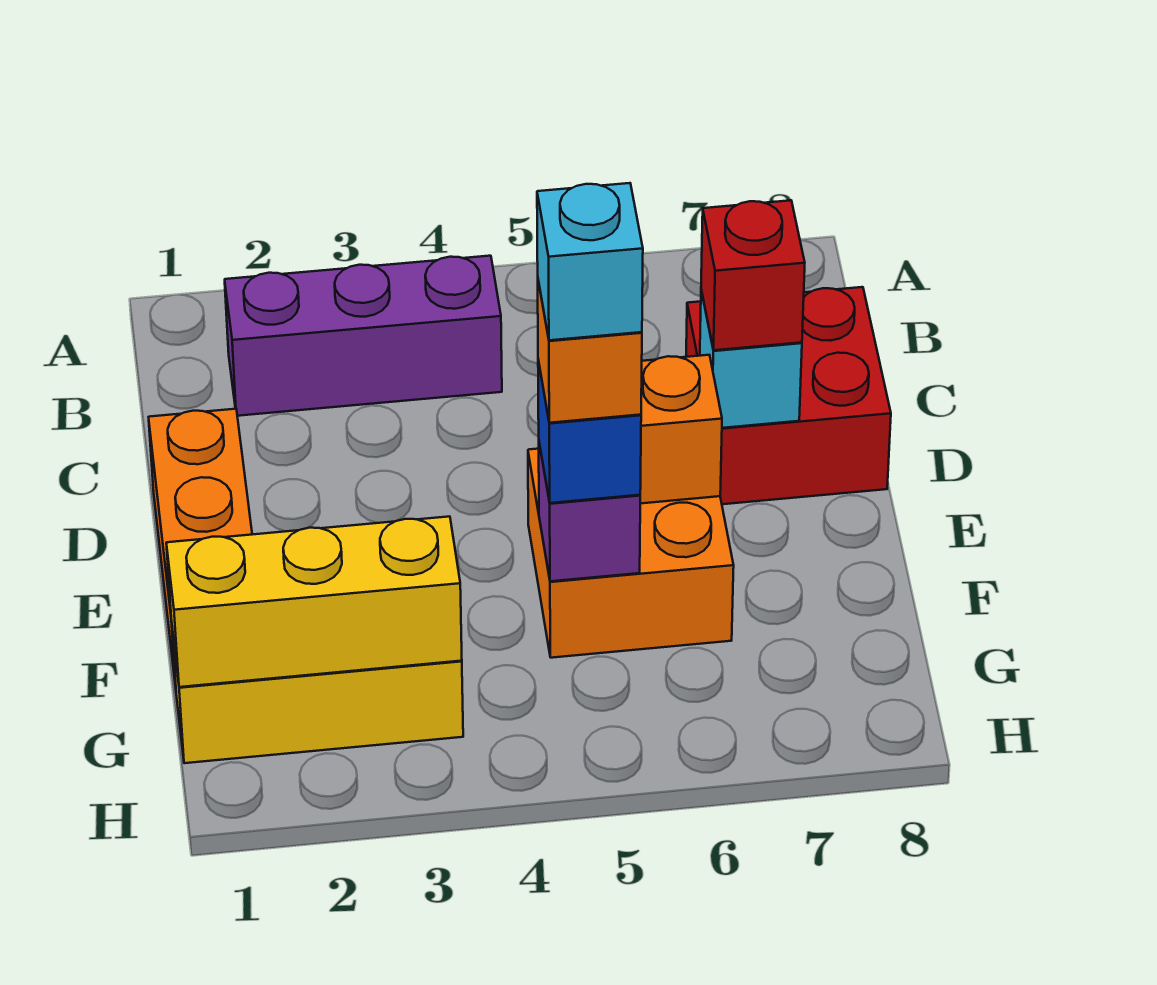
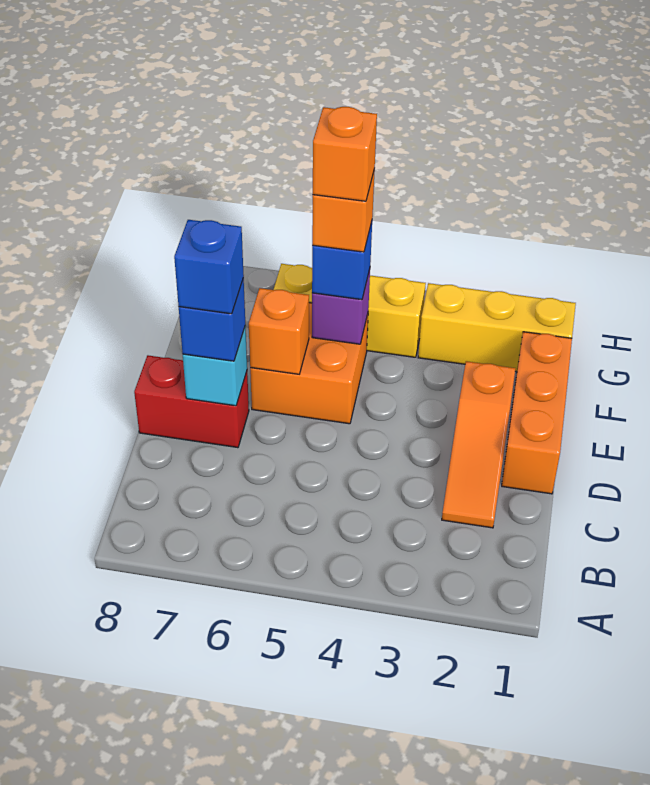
purple brick B2:B4 level 1 -> none
none -> orange slope C2:E2 level 1 top E
red brick C7:D8 level 1 -> red brick D7:D8 level 1
red brick D7 level 3 -> blue brick D7 level 3
none -> blue brick D7 level 4
cyan brick F5 level 5 -> orange brick F5 level 5
yellow brick G1:G3 level 2 -> yellow brick G4:G6 level 1

